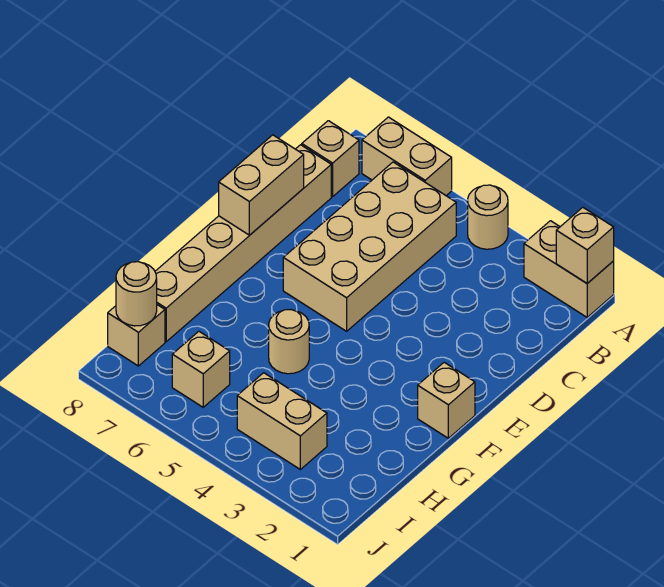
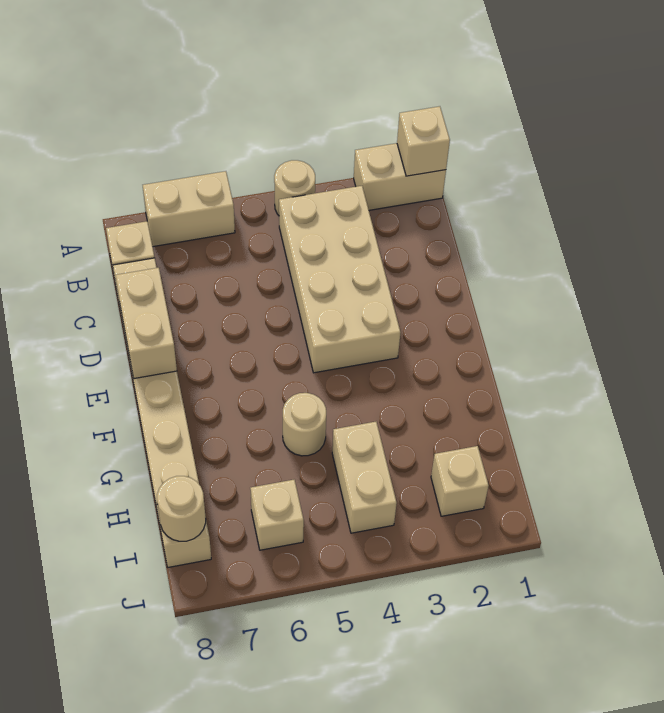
tan brick B5:E6 level 1 -> tan brick B3:E4 level 1
tan brick F1 level 1 -> tan brick I2 level 1
tan brick I3:I4 level 1 -> tan brick H4:I4 level 1

